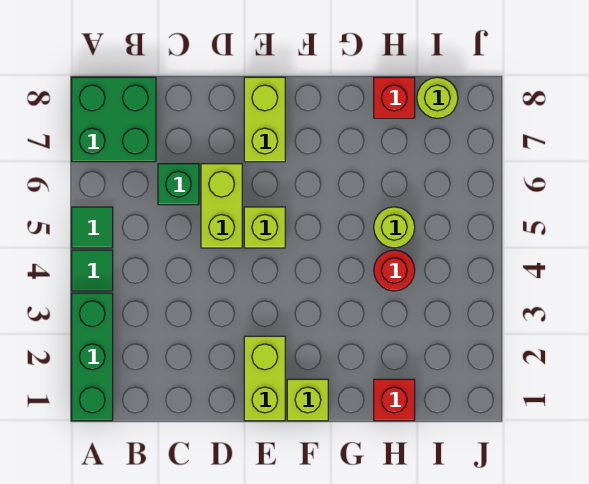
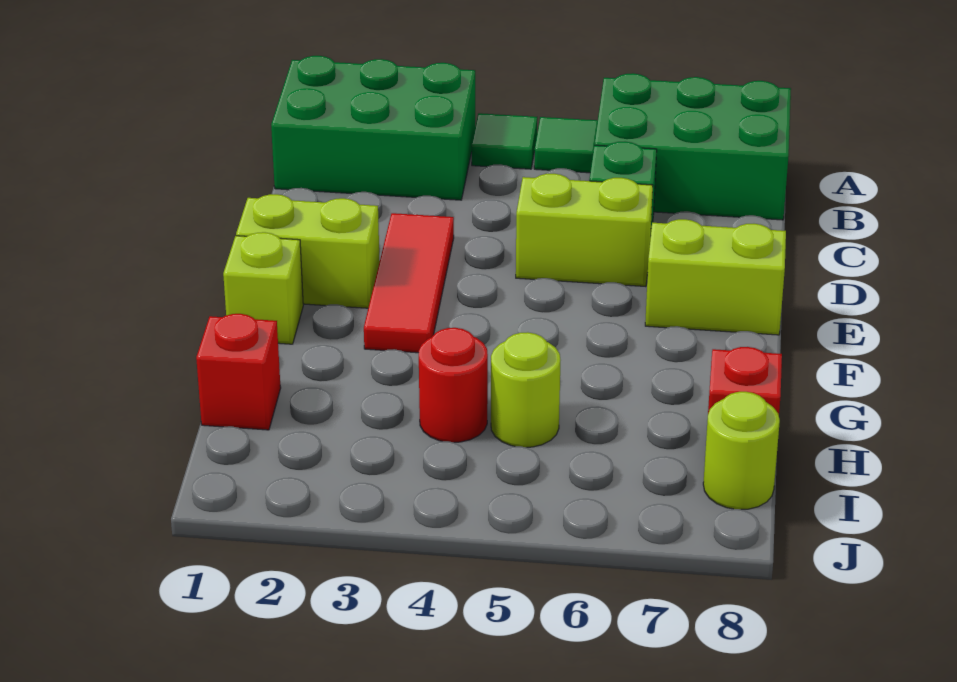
green brick A1:A3 level 1 -> green brick A1:B3 level 1
green brick A7:B8 level 1 -> green brick A6:B8 level 1
none -> red tile D3:F3 level 1
lime brick E5 level 1 -> none

